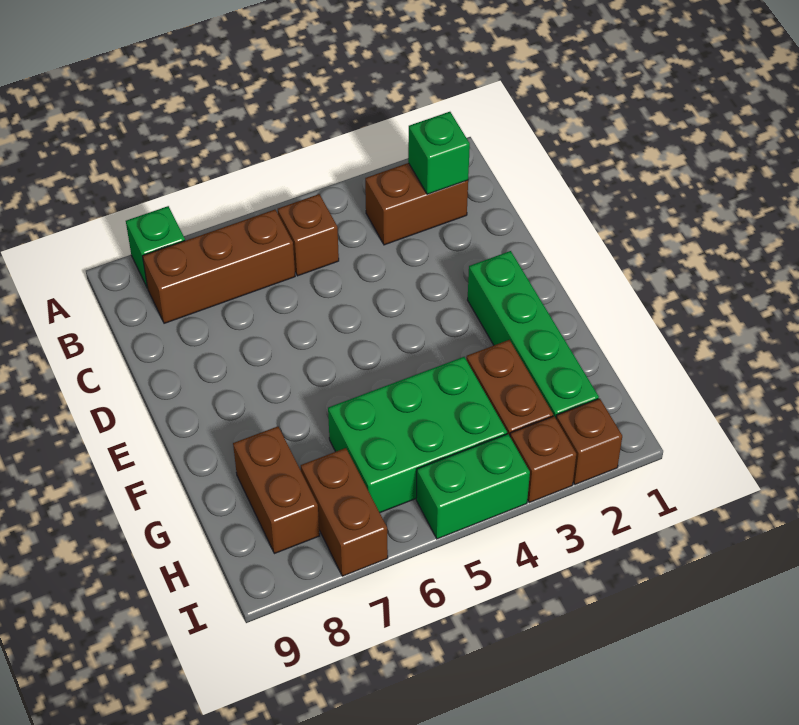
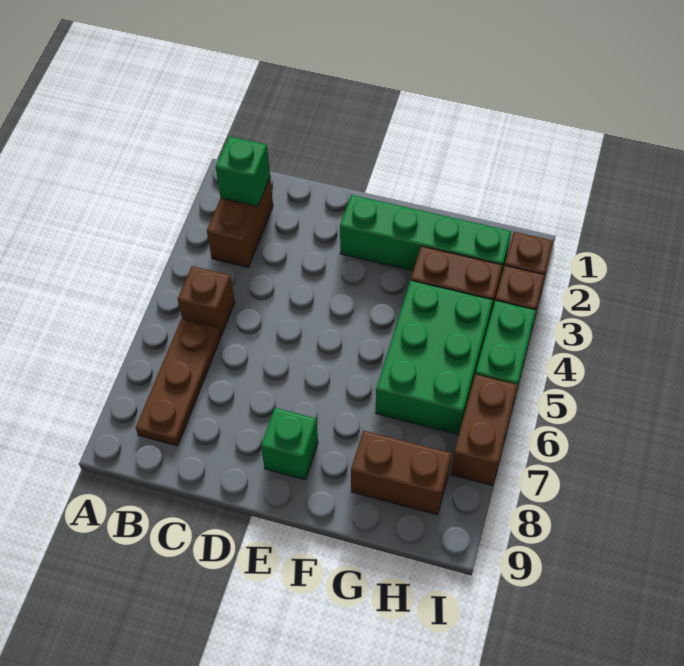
green brick A8 level 1 -> green brick E8 level 1
brown brick B6:B8 level 1 -> brown plate B6:B8 level 1
brown brick H7:I7 level 1 -> brown brick I6:I7 level 1

